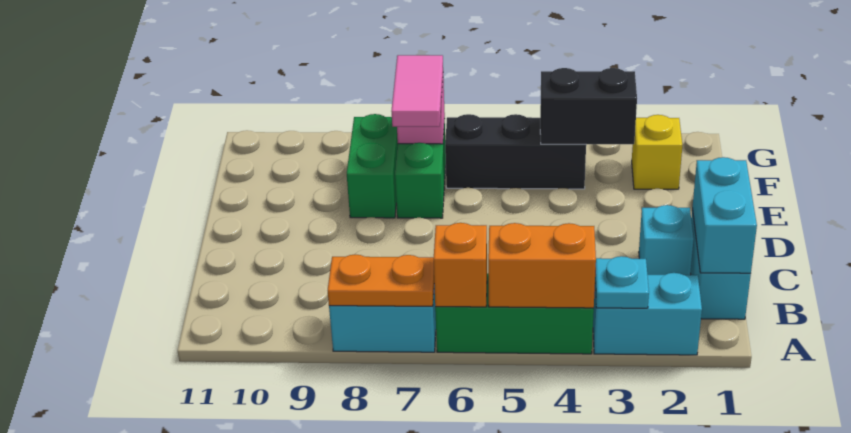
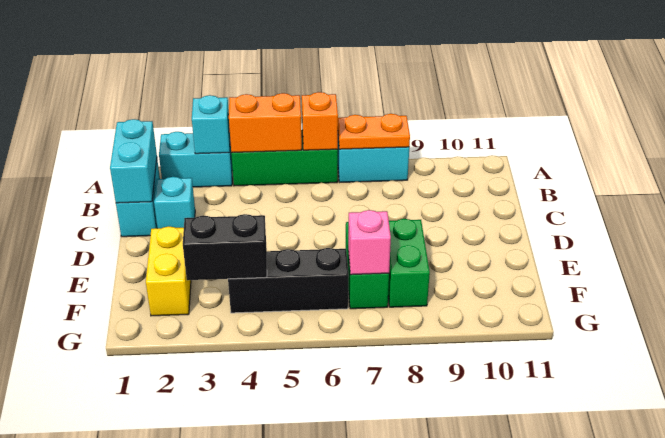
cyan plate A3 level 2 -> cyan brick A3 level 2
pink tile E7:F7 level 3 -> none
yellow brick F2 level 1 -> yellow brick E2:F2 level 1

